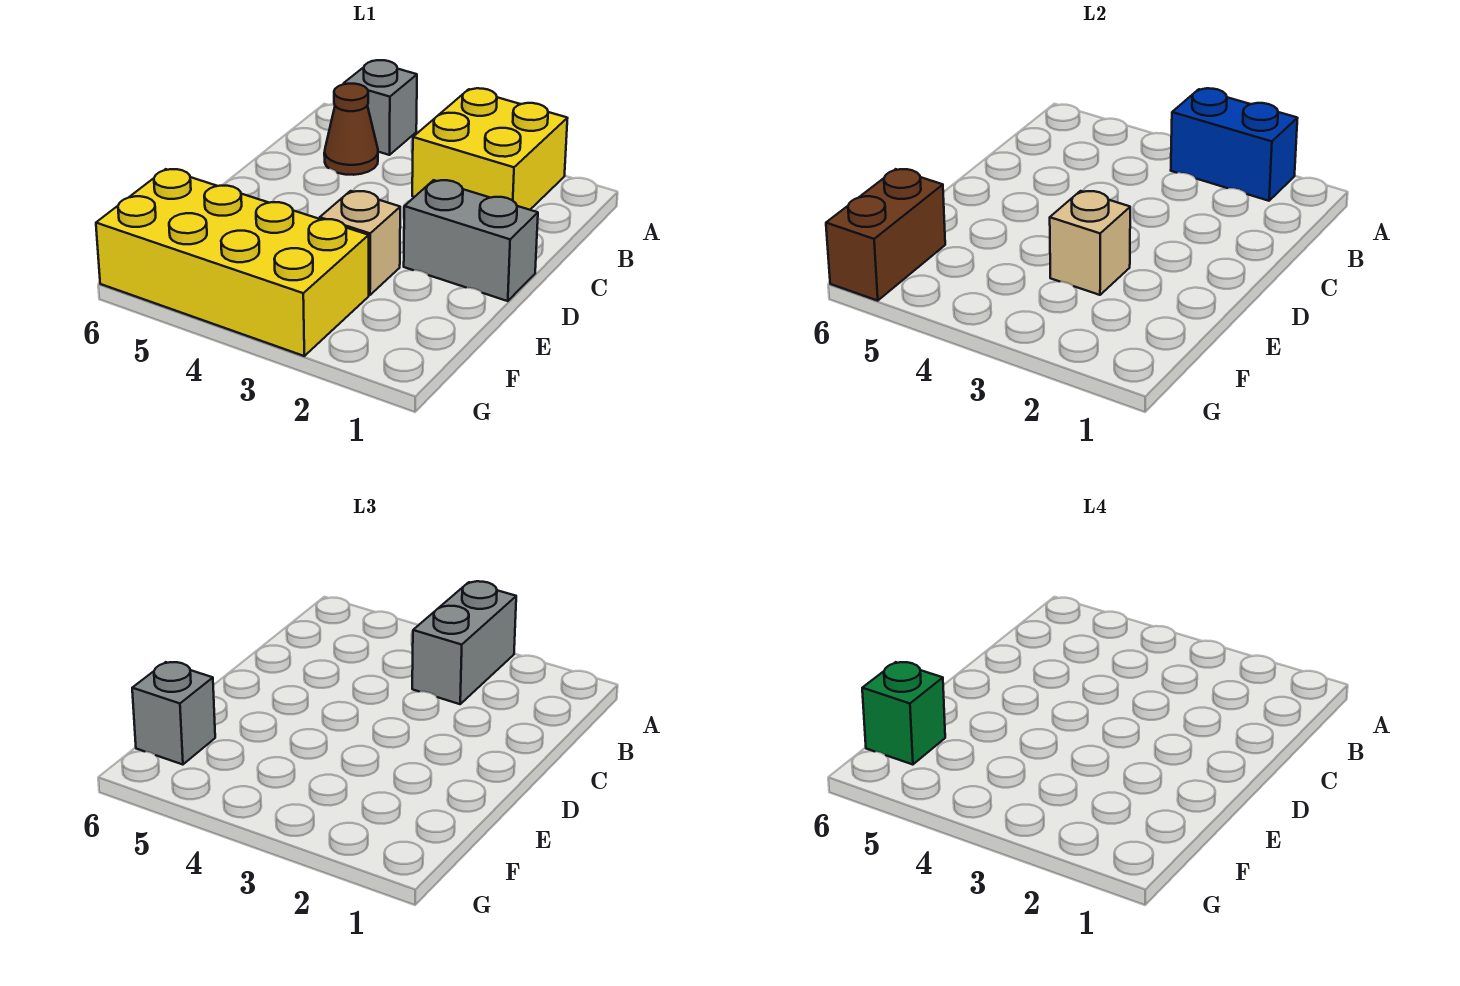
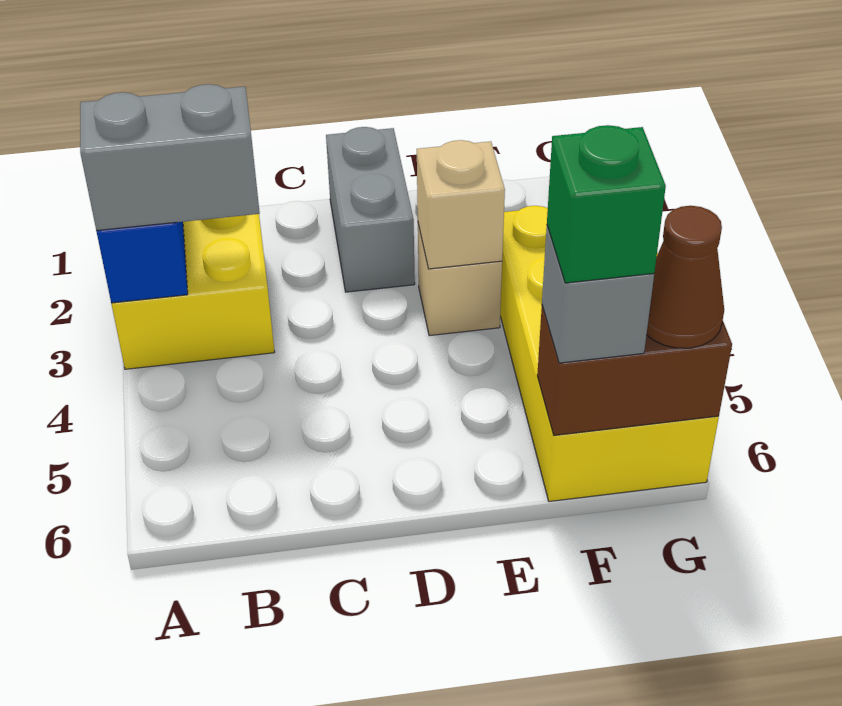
grey brick A5 level 1 -> none
brown cone B5 level 1 -> brown cone G6 level 3

